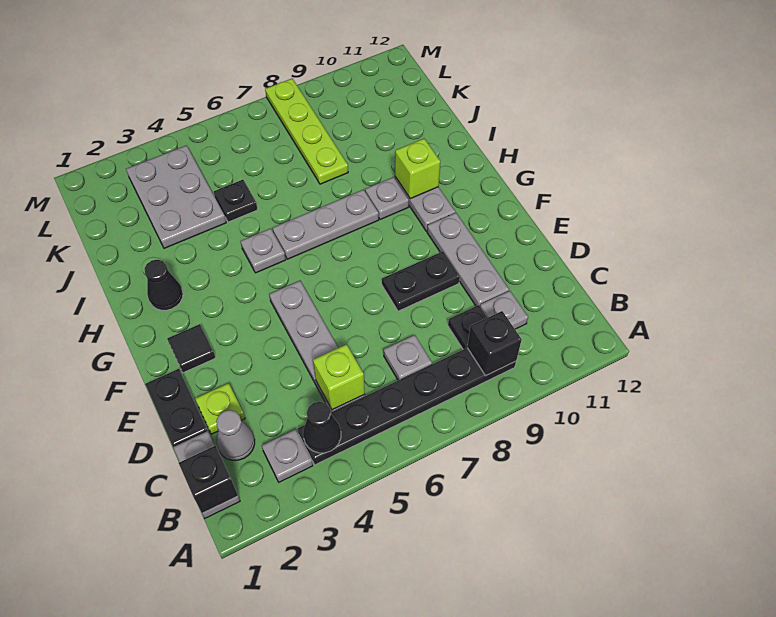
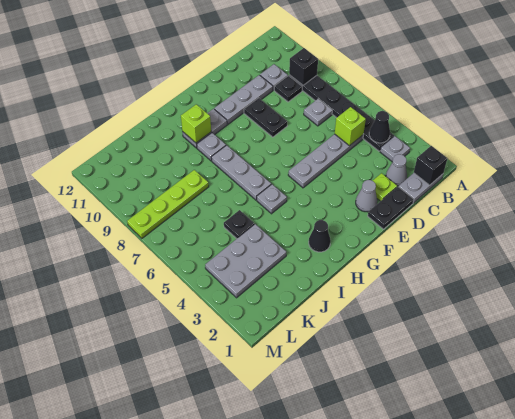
none -> grey cone E2 level 1
black tile F2 level 1 -> none

